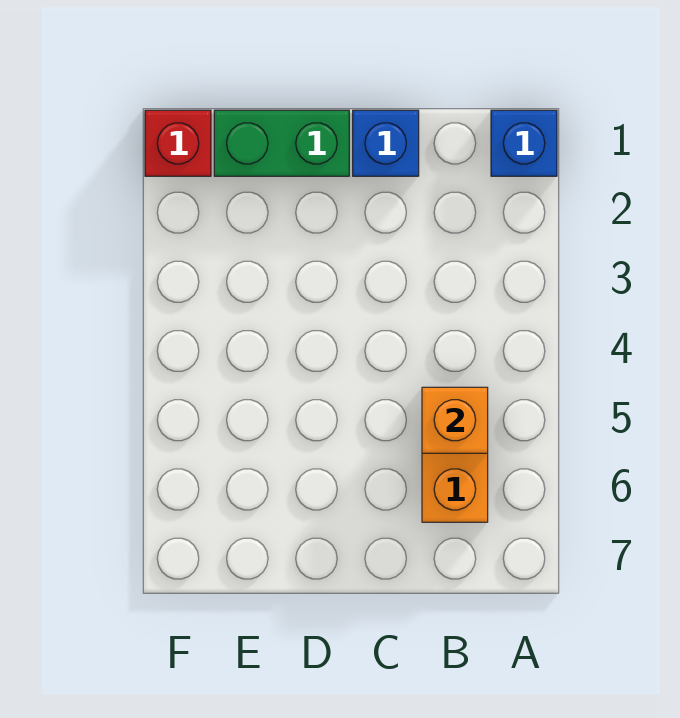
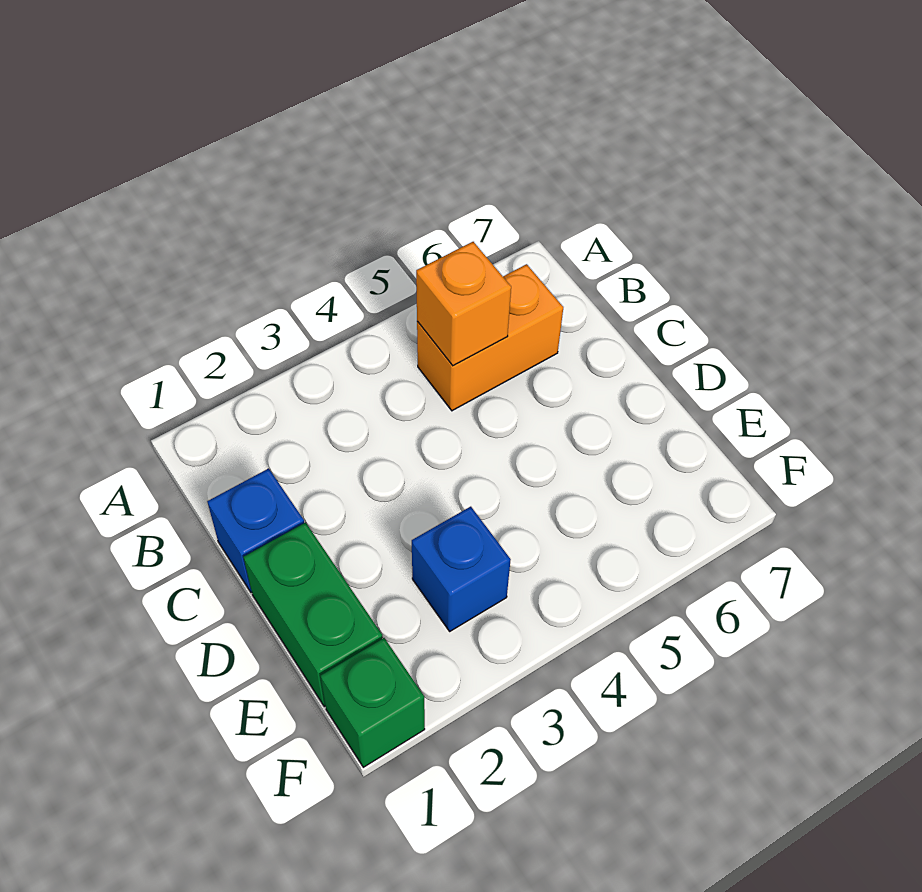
blue brick A1 level 1 -> blue brick E3 level 1
red brick F1 level 1 -> green brick F1 level 1

